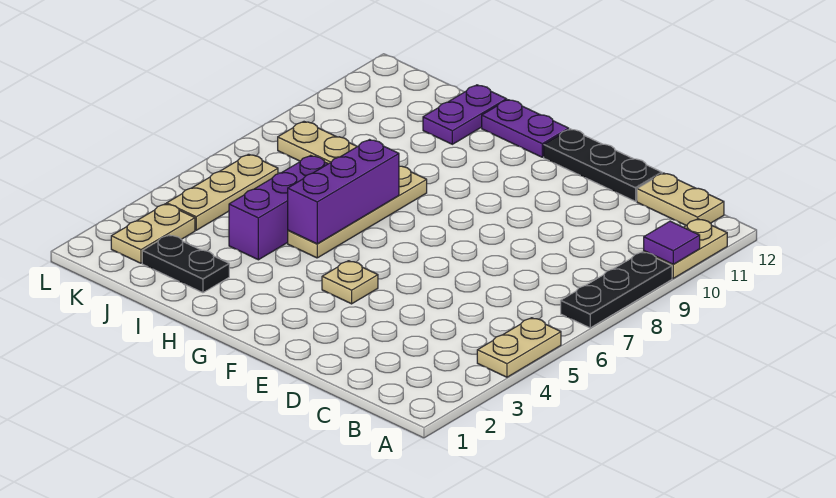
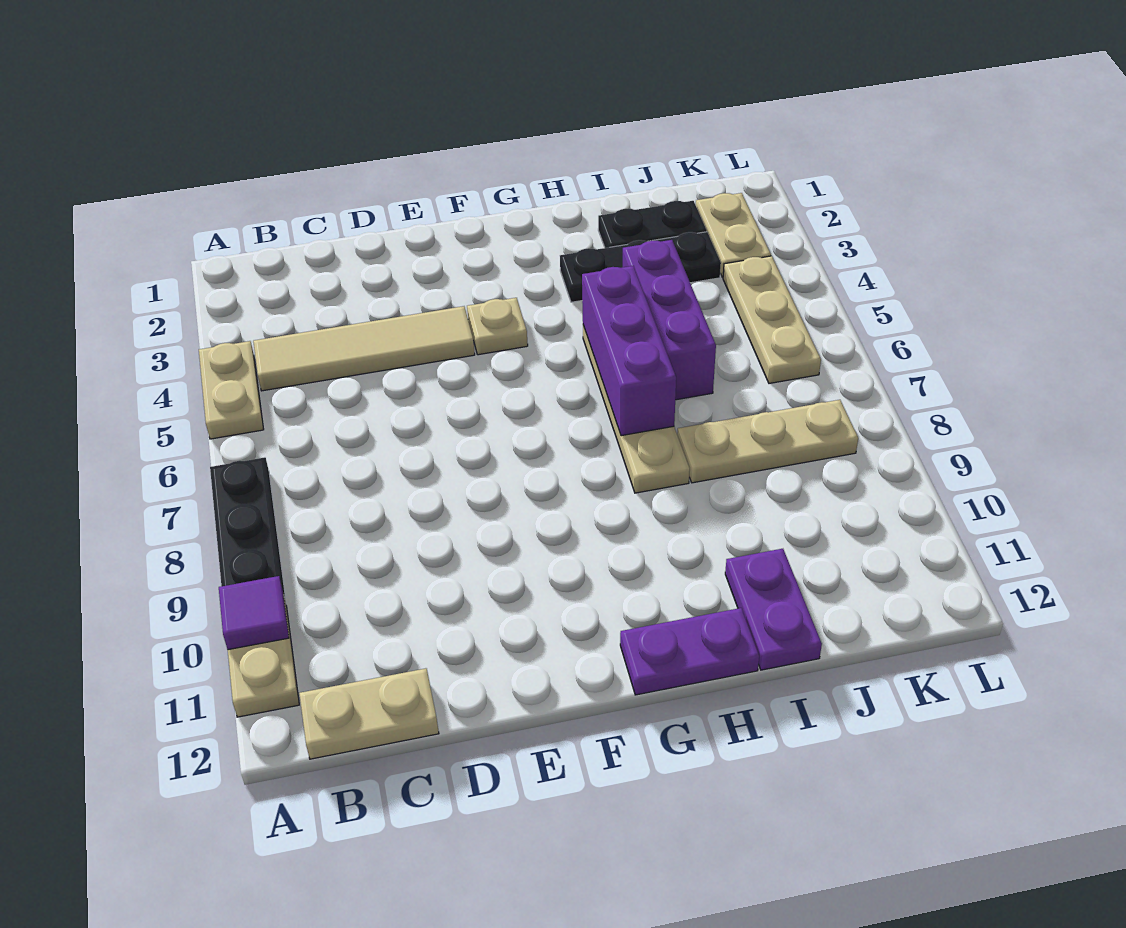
none -> tan tile B4:E4 level 1
black plate D12:F12 level 1 -> black plate H3:J3 level 1

